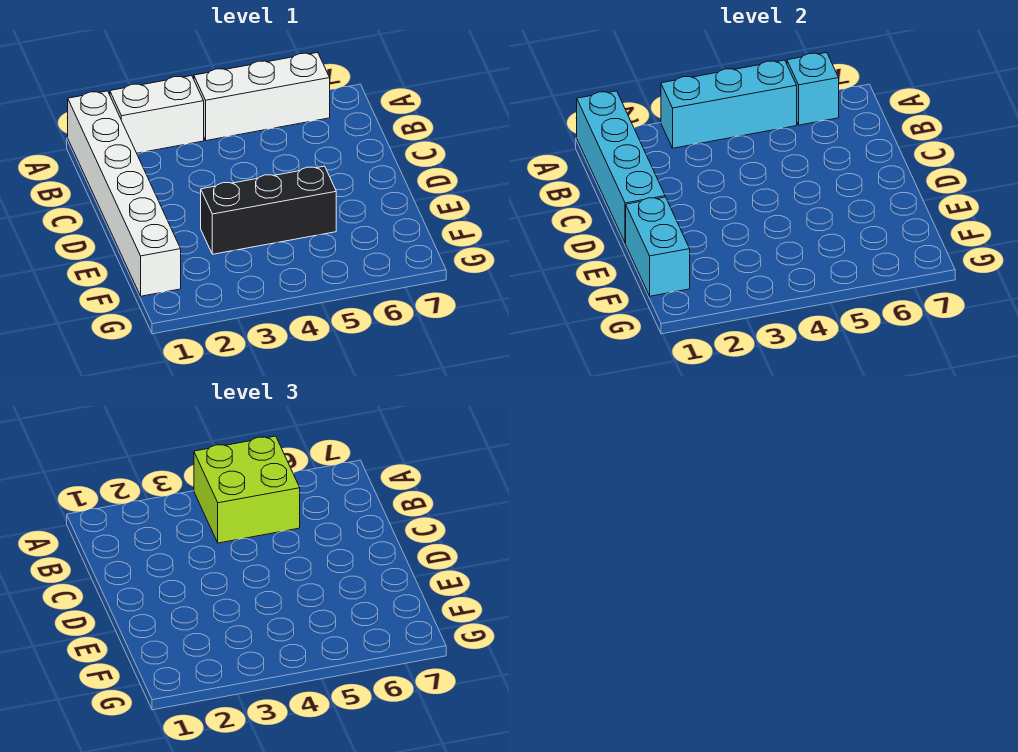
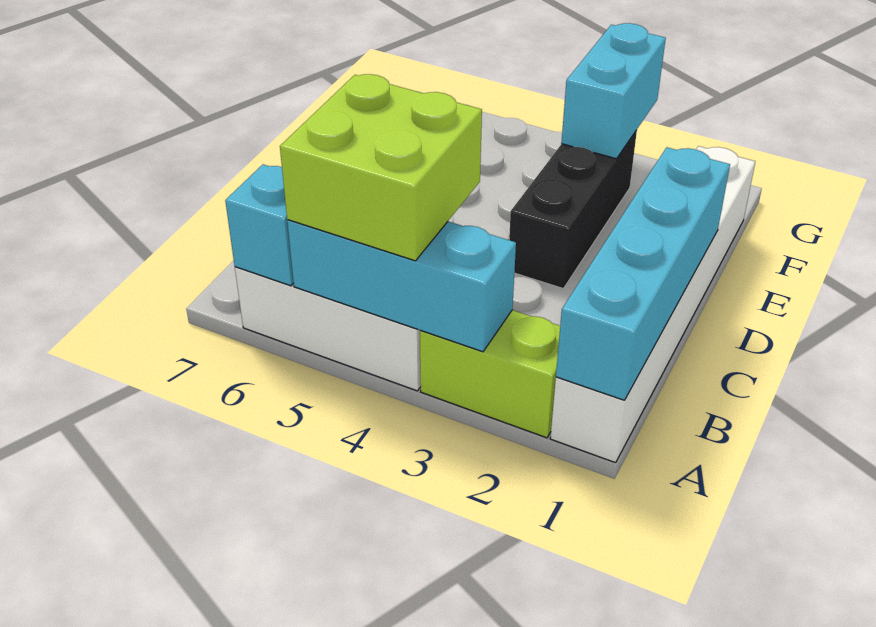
white brick A2:A3 level 1 -> lime brick A2:A3 level 1
cyan brick E1:F1 level 2 -> cyan brick F3:G3 level 2
black brick E3:E5 level 1 -> black brick D3:F3 level 1

